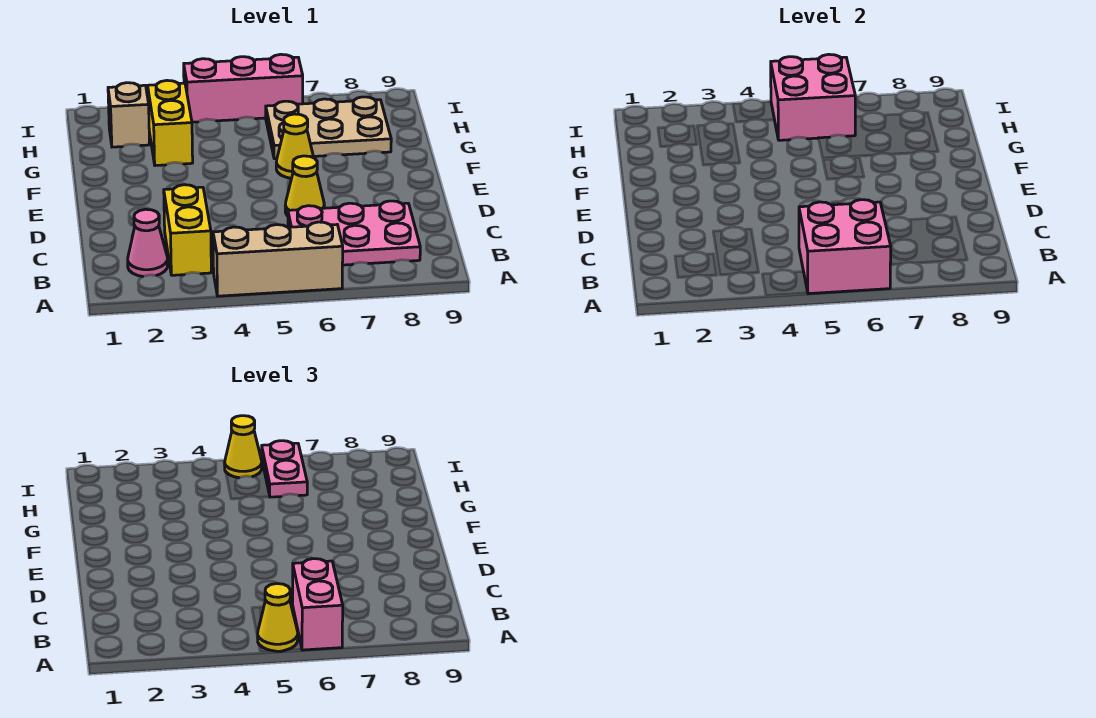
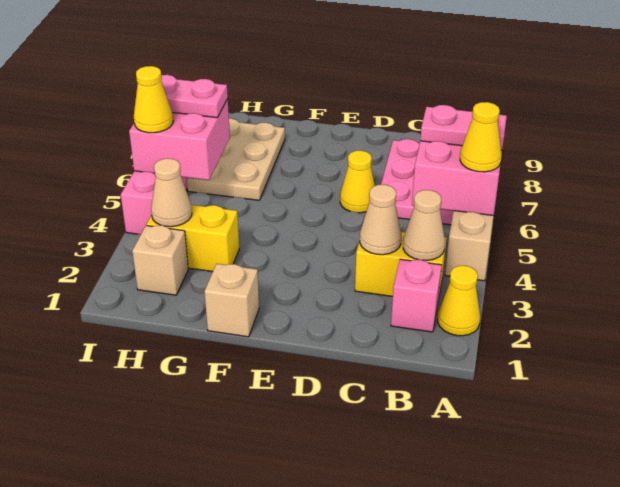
pink brick A6:B6 level 3 -> pink plate A6:B6 level 3
pink cone B2 level 1 -> pink brick B2 level 1
none -> tan cone B3 level 2
none -> tan cone C3 level 2
none -> tan brick F1 level 1
yellow cone F6 level 1 -> yellow cone A2 level 1
none -> tan cone H3 level 2

